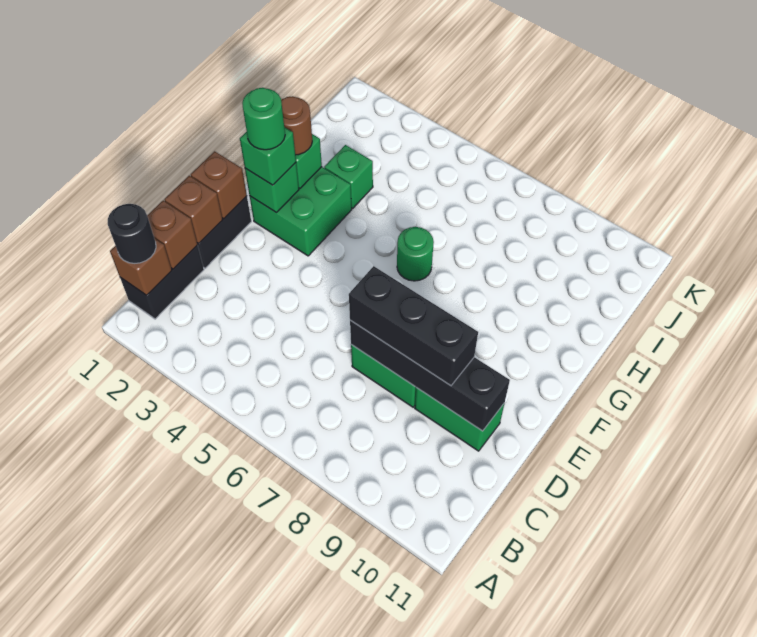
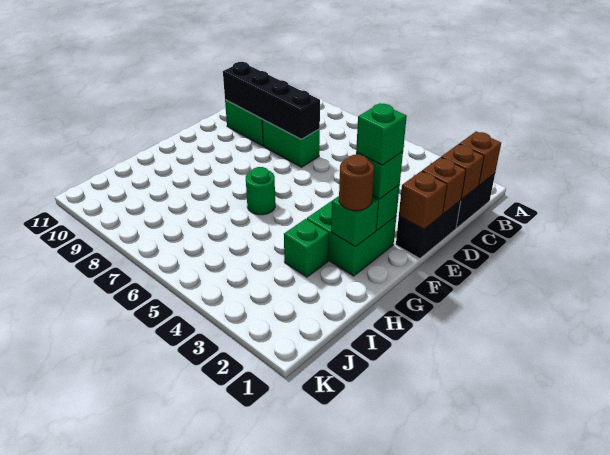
black round brick B1 level 3 -> none
black brick D7:D9 level 3 -> none
green round brick F2 level 4 -> green brick F2 level 4

